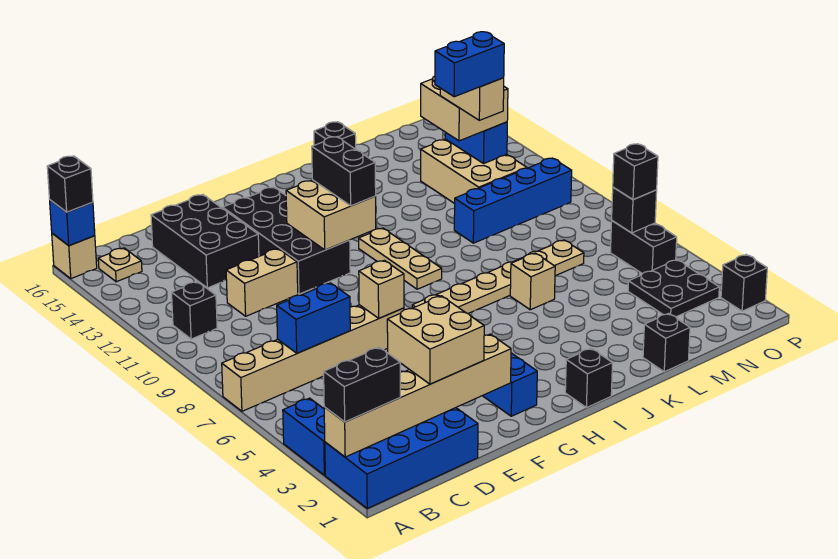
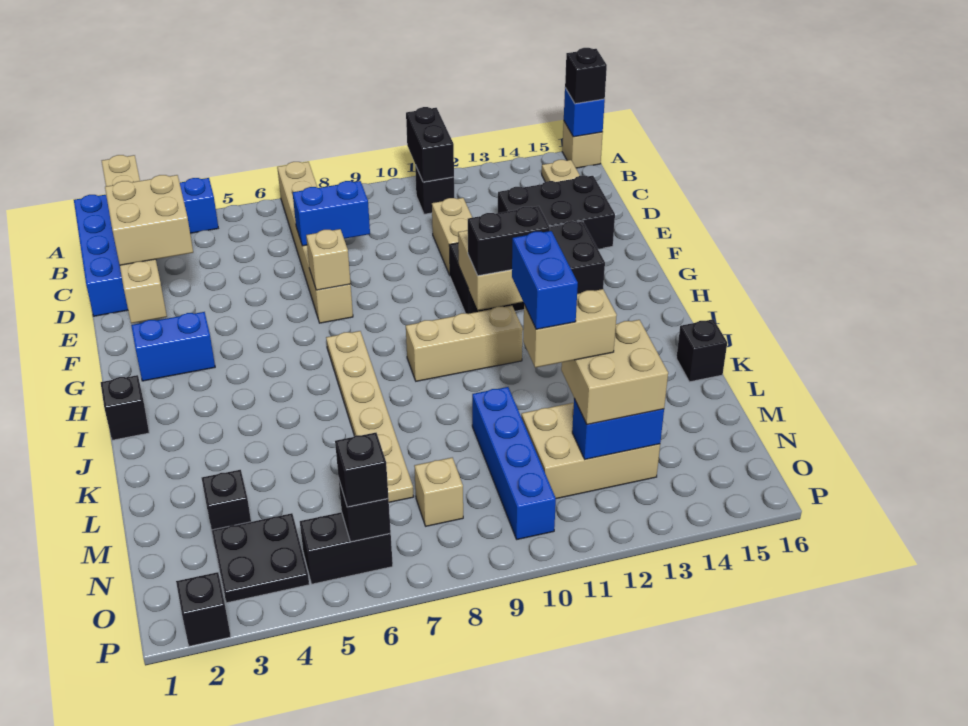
black brick A2:B2 level 3 -> black brick A11:B11 level 2
blue brick C7:D7 level 2 -> blue brick D7:D8 level 2
tan plate I9:I11 level 1 -> tan brick I9:I11 level 1
tan brick K6 level 1 -> tan brick N8 level 1
black brick L1 level 1 -> black brick M3 level 1

